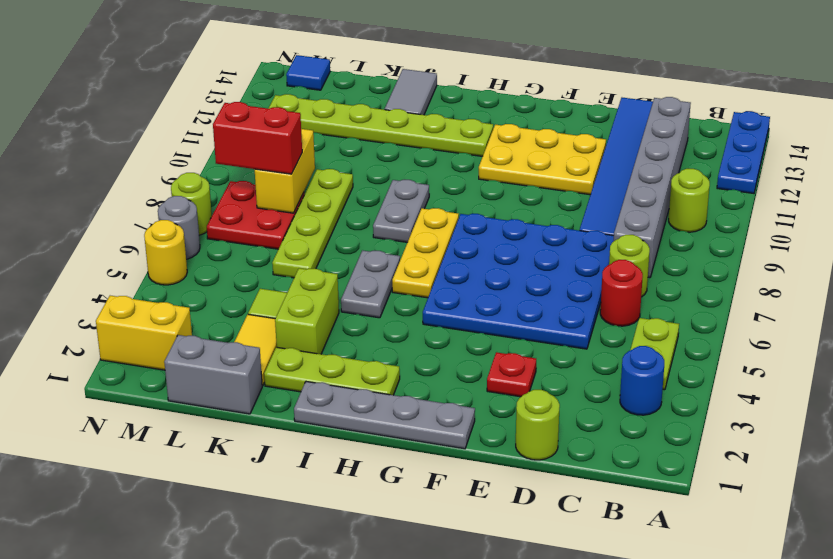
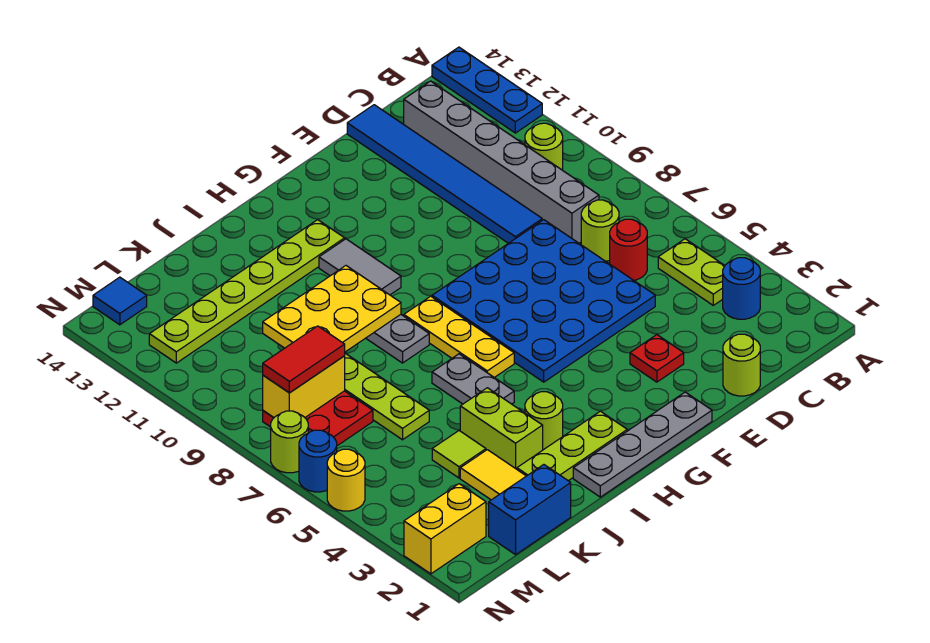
yellow plate E11:G12 level 1 -> yellow plate I9:K10 level 2
none -> lime round brick I3 level 1
grey tile J13:J14 level 1 -> grey tile H10:H11 level 1
grey brick K1:L1 level 1 -> blue brick K1:L1 level 1
yellow brick L8:L9 level 2 -> yellow brick L8:M8 level 2
red brick L8:M8 level 3 -> red tile L8:M8 level 3
grey round brick N6 level 1 -> blue round brick N6 level 1

